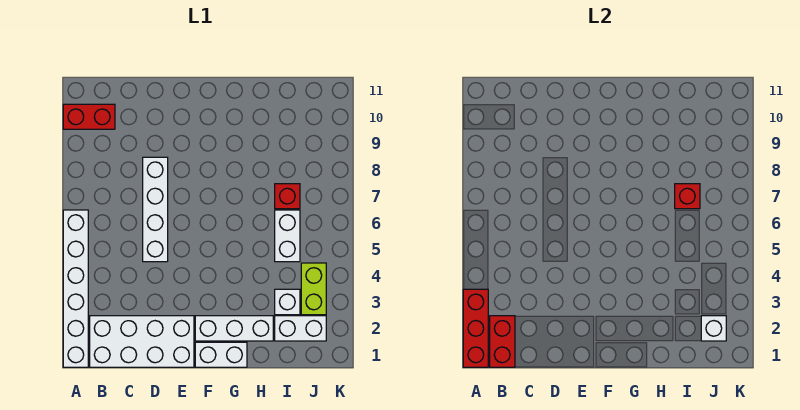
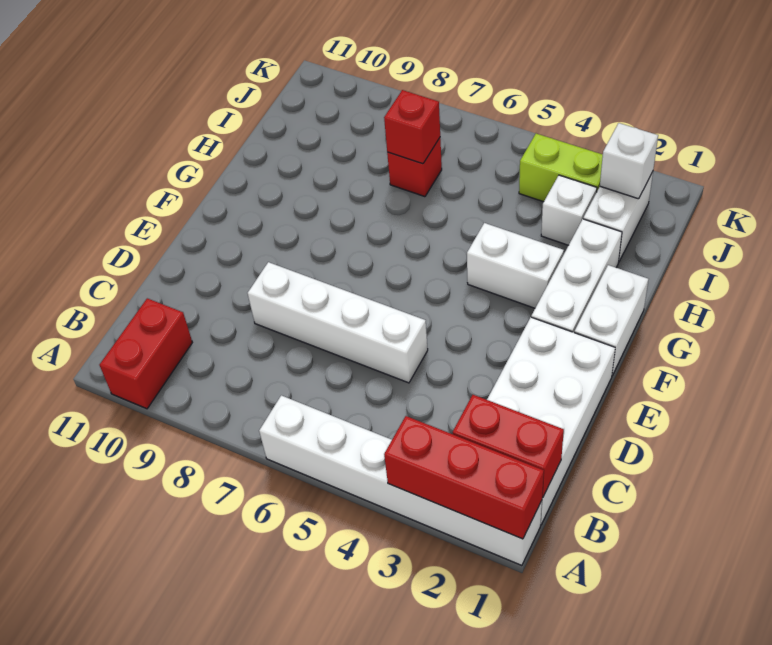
white brick I5:I6 level 1 -> white brick G3:G4 level 1

